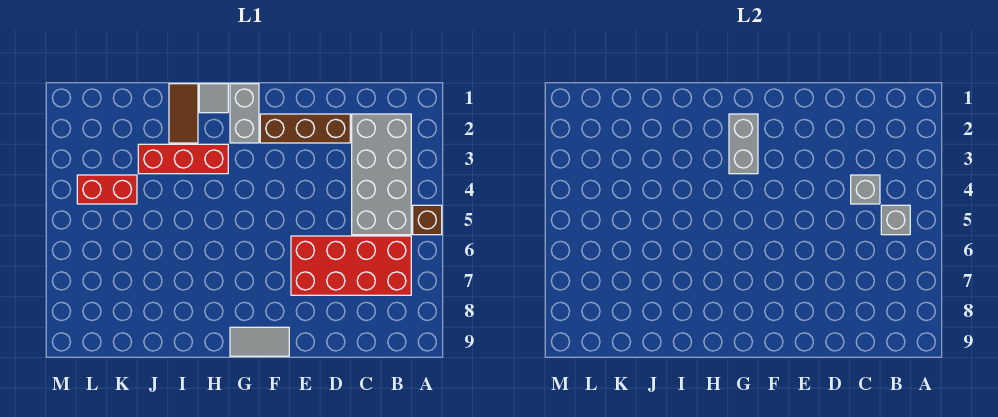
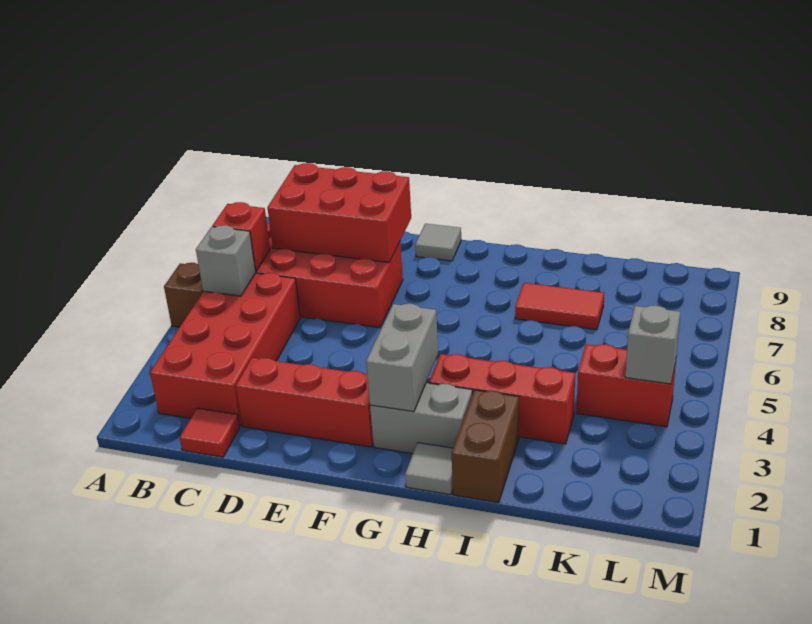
grey brick B2:C5 level 1 -> red brick B2:C5 level 1
none -> red brick B6 level 2
none -> red tile C1 level 1
grey brick C4 level 2 -> grey brick L4 level 2
none -> red brick C7:E8 level 2
brown brick D2:F2 level 1 -> red brick D2:F2 level 1
grey tile F9:G9 level 1 -> grey tile F9 level 1
grey brick G1:G2 level 1 -> grey brick G2:H2 level 1
brown tile I1:I2 level 1 -> brown brick I1:I2 level 1
none -> red tile I7:J7 level 1

